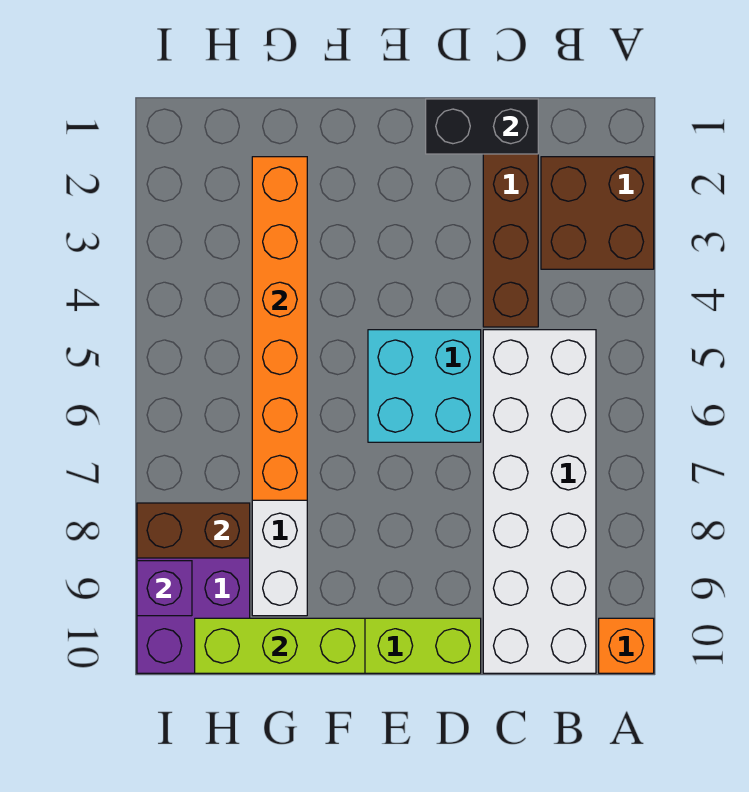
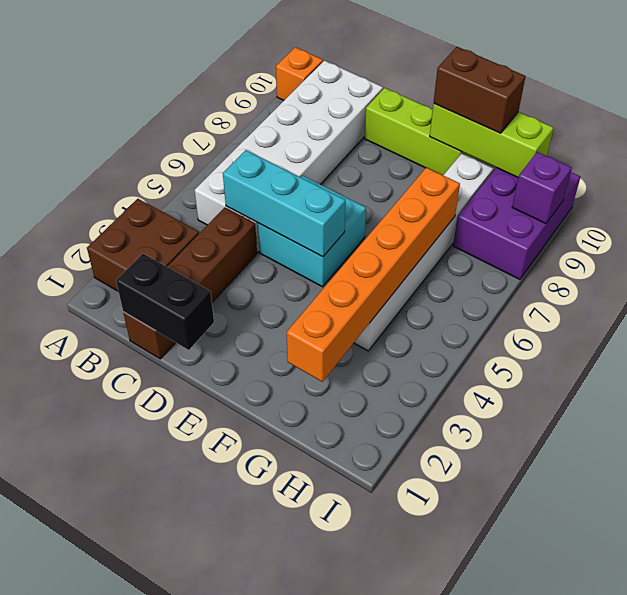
none -> cyan brick C5:E5 level 2
brown brick H8:I8 level 2 -> brown brick F10:G10 level 3

